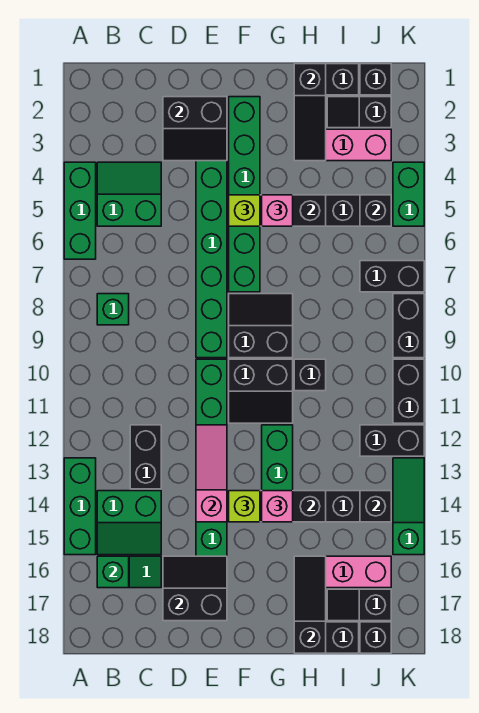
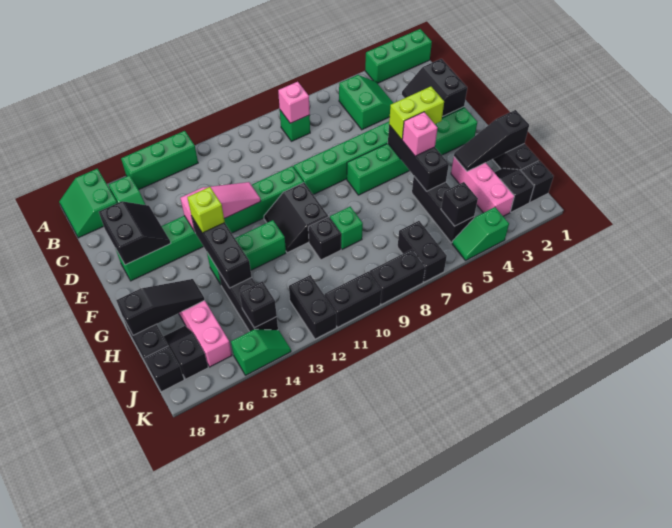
green brick A4:A6 level 1 -> green brick A1:A3 level 1
green slope B14:C15 level 1 top 14 -> green slope A17:B18 level 1 top 17
green brick B16 level 2 -> green brick H9 level 1
black brick C12:C13 level 1 -> none
lime brick F5 level 3 -> lime brick F4:F5 level 3
black slope F8:G9 level 1 top 9 -> none
pink brick G14 level 3 -> pink brick B8 level 2
green brick K4:K5 level 1 -> green slope K4:K5 level 1 top 4
green slope K13:K15 level 1 top 15 -> green slope K14:K15 level 1 top 15

